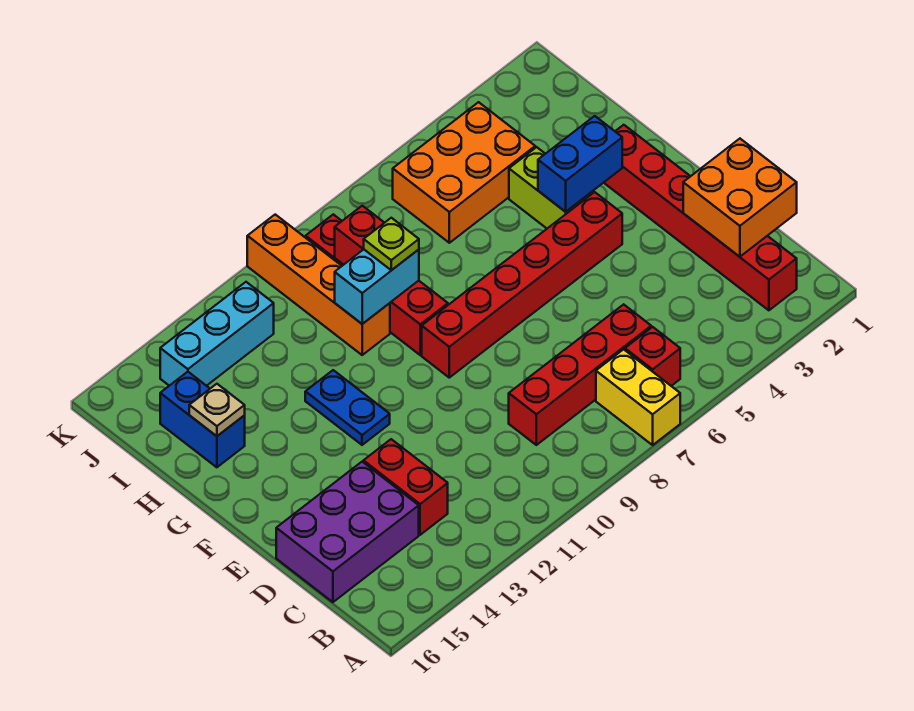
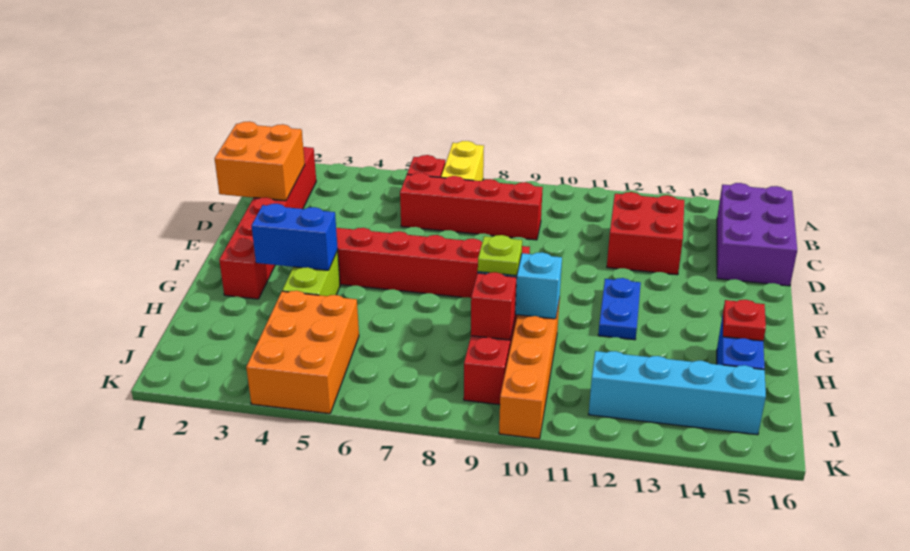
red brick C13:D13 level 1 -> red brick C12:D13 level 1
purple brick C14:D16 level 1 -> purple brick B15:D16 level 1
tan plate H15 level 2 -> red plate H15 level 2
orange brick I4:J6 level 1 -> orange brick I4:K5 level 1
cyan brick J12:J14 level 1 -> cyan brick J12:J15 level 1

